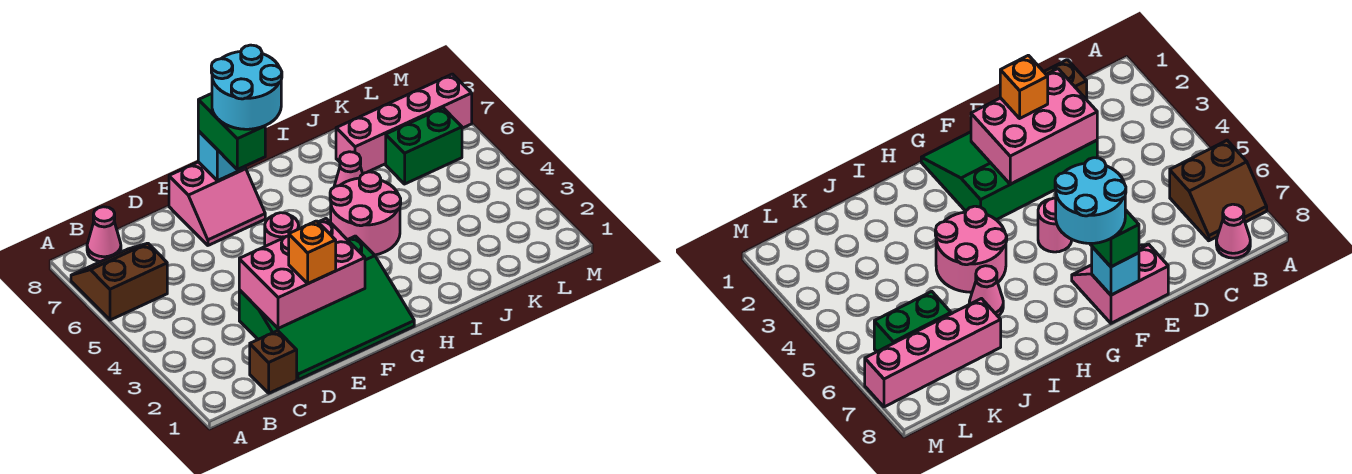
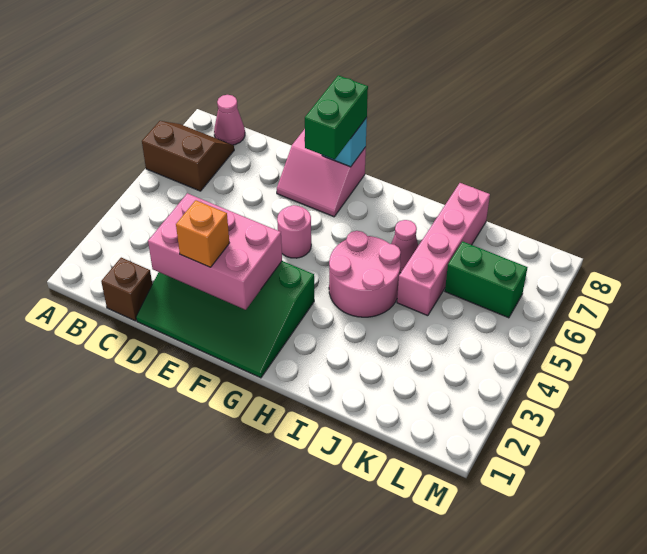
cyan round brick F7:G8 level 4 -> none
pink brick J7:M7 level 1 -> pink brick J5:J8 level 1

